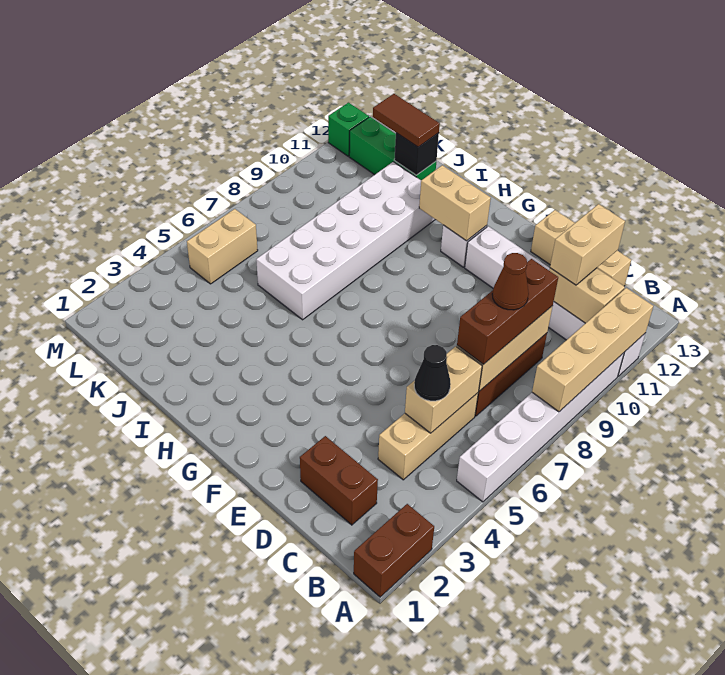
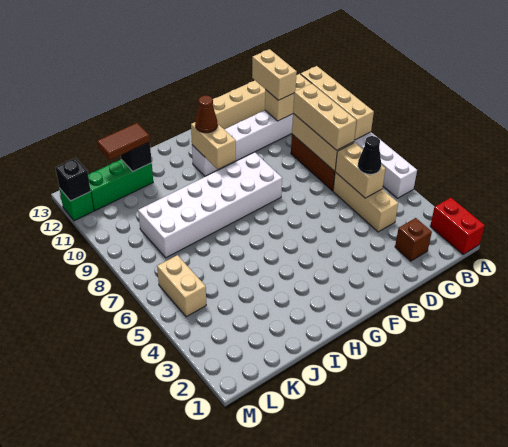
brown brick A1:A2 level 1 -> red brick A1:A2 level 1
brown brick C2:D2 level 1 -> brown brick C2 level 1
brown brick C7:C9 level 3 -> tan brick C7:C9 level 3
brown cone C8 level 4 -> brown cone G11 level 3
tan brick G11:H11 level 2 -> tan brick G10:G11 level 2
white brick I6:J11 level 1 -> white brick F8:K9 level 1
none -> black brick M12 level 2

